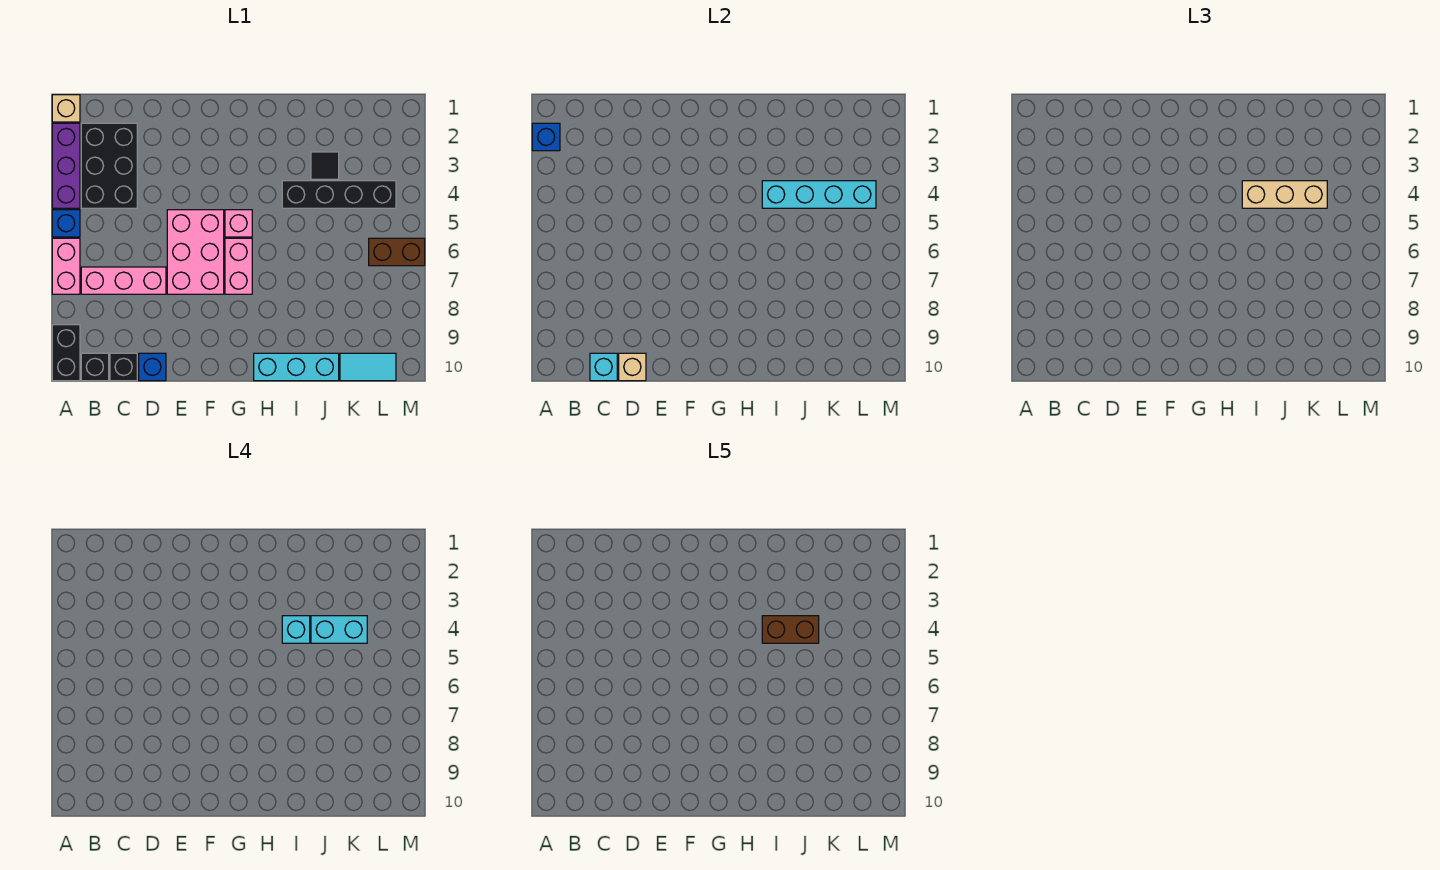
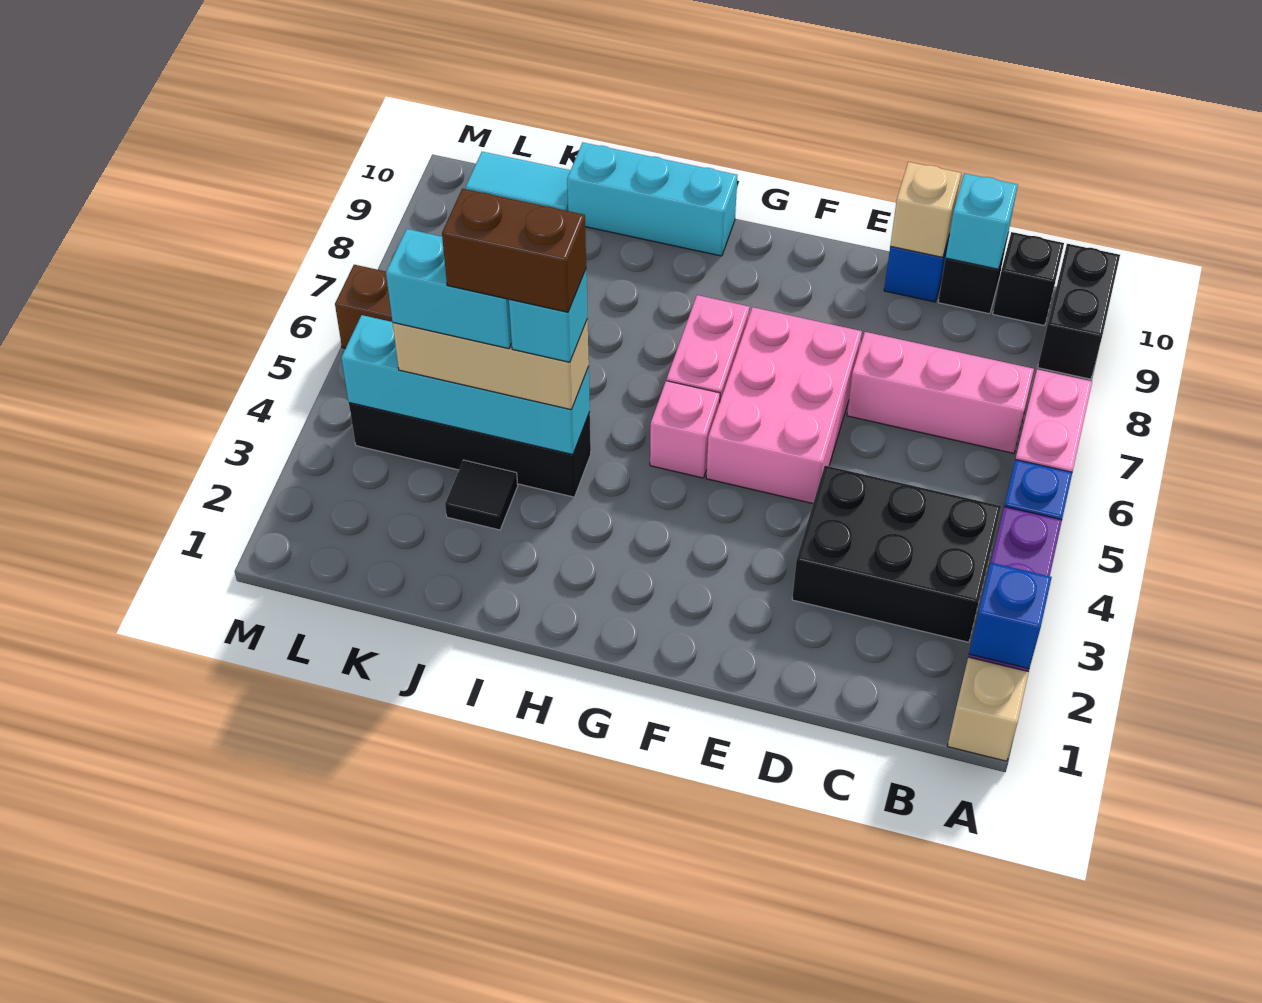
black brick B2:C4 level 1 -> black brick B3:D4 level 1

